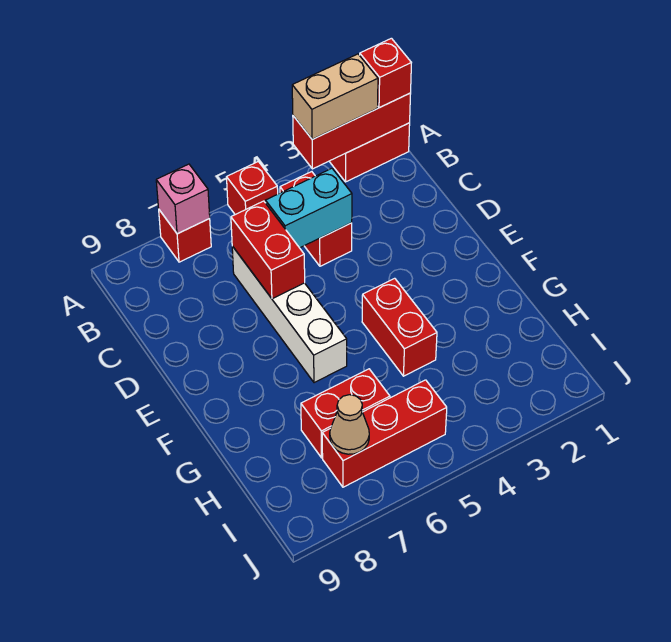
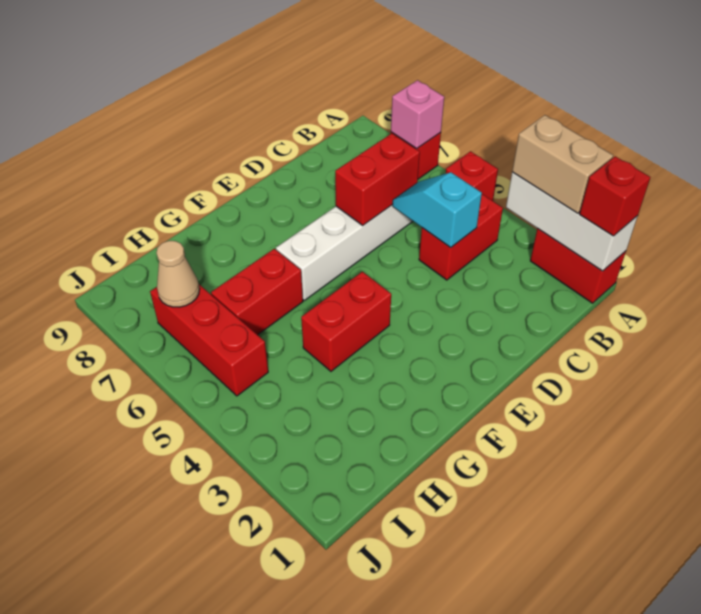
red brick A1:A3 level 2 -> white brick A1:A3 level 2
cyan brick C4:C5 level 2 -> cyan slope C4:C5 level 2 top 4
red brick H6:H7 level 1 -> red brick G6:H6 level 1

